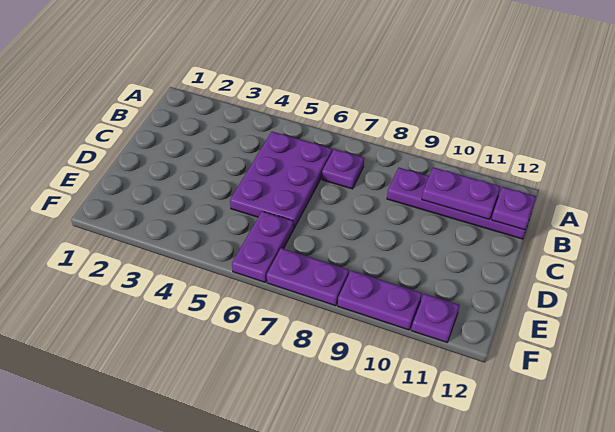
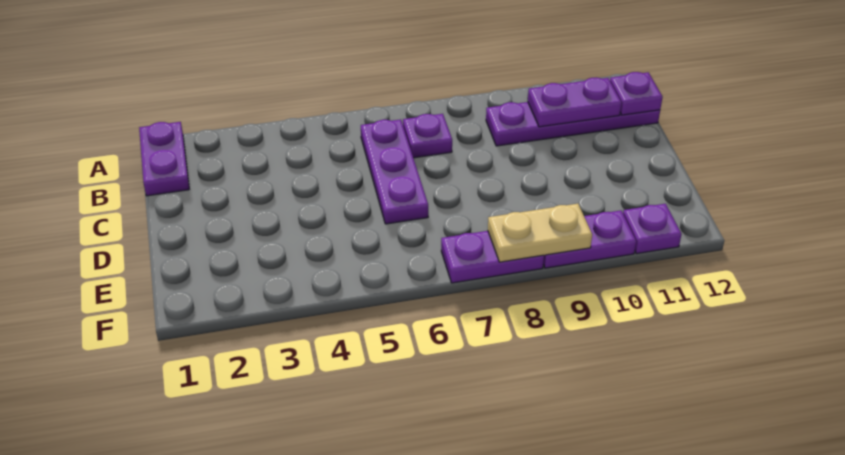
purple plate B5:D6 level 1 -> purple plate B6:D6 level 1
purple plate E6:F6 level 1 -> purple plate A1:B1 level 1
none -> tan plate F8:F9 level 2

